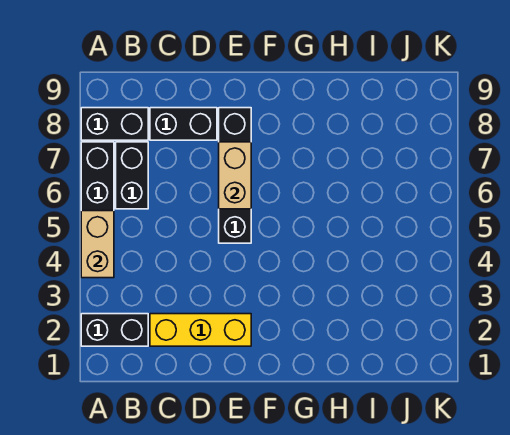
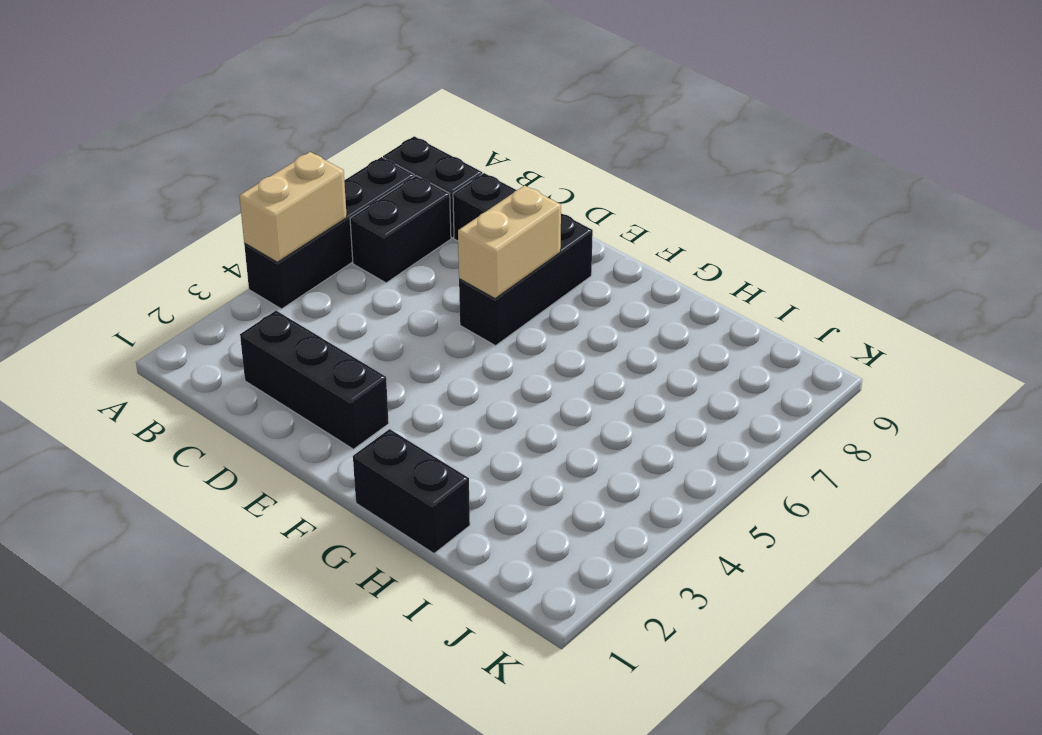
black brick A2:B2 level 1 -> black brick G1:H1 level 1
yellow brick C2:E2 level 1 -> black brick C2:E2 level 1
black brick E5:E8 level 1 -> black brick E6:E8 level 1

